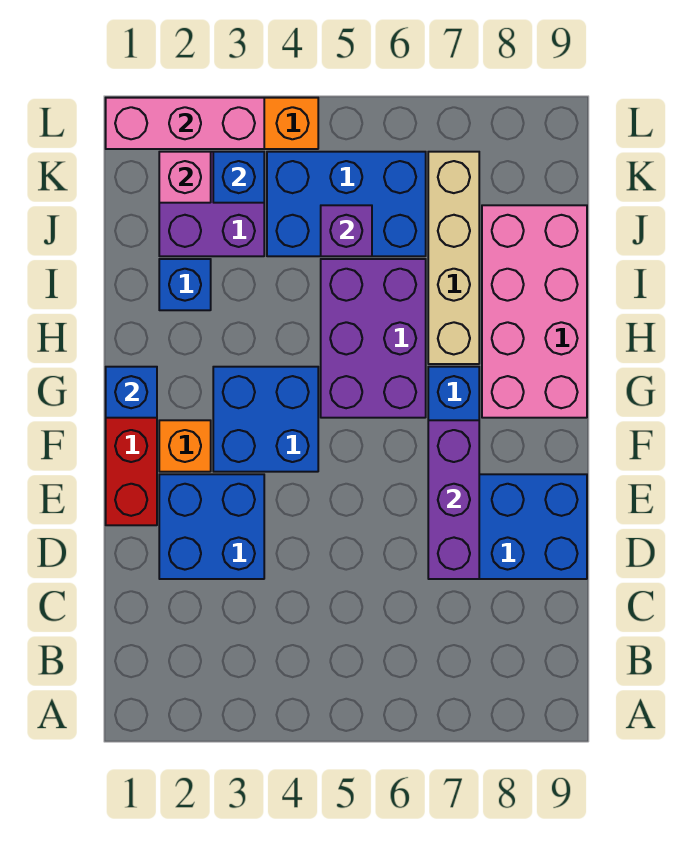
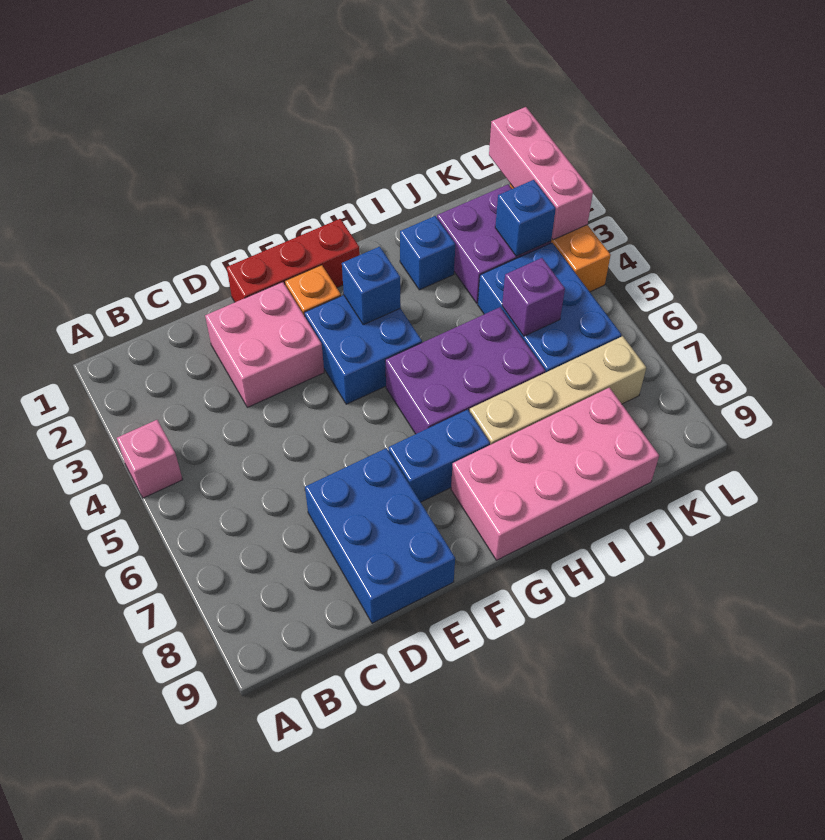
blue brick D2:E3 level 1 -> pink brick D2:E3 level 1
purple brick D7:F7 level 2 -> none
blue brick G1 level 2 -> blue brick G3 level 2
pink brick K2 level 2 -> pink brick A4 level 1

